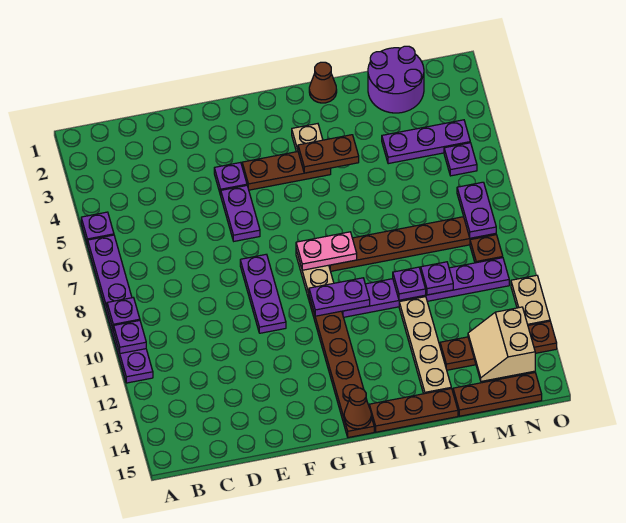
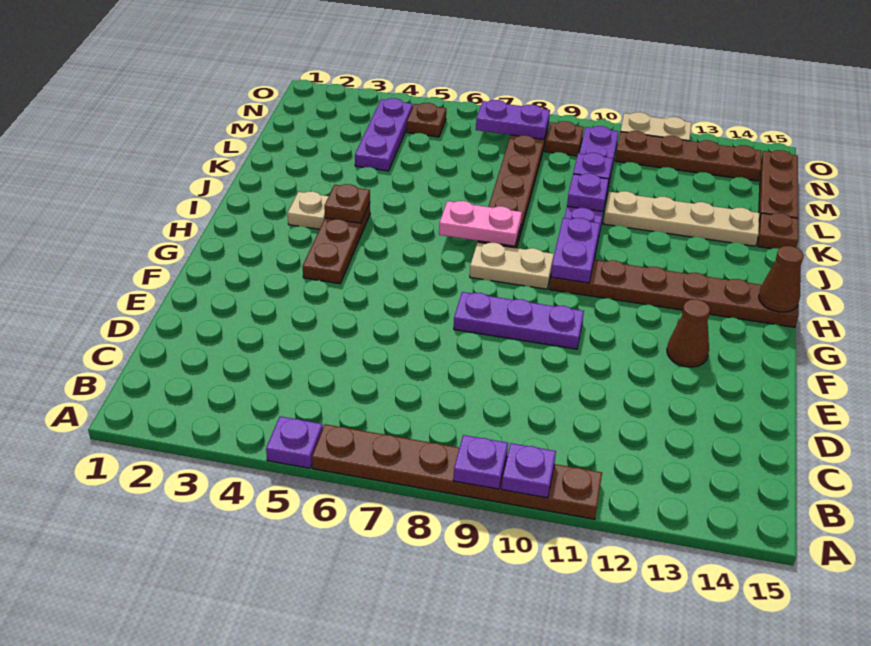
purple plate A6:A11 level 1 -> brown plate A6:A11 level 1
purple plate F4 level 1 -> none
purple plate F5:F6 level 1 -> none
pink plate H8:I8 level 2 -> pink plate I7:I8 level 2
brown plate I4:J4 level 2 -> brown plate I4 level 2
brown plate I15:K15 level 1 -> brown plate K15 level 1
brown cone J1 level 1 -> brown cone F13 level 1
purple round brick L1:M2 level 1 -> none
brown plate L13:O13 level 1 -> brown plate N11:N14 level 1
tan slope M13:N14 level 2 top N -> none
purple plate N5 level 1 -> brown plate N5 level 1

